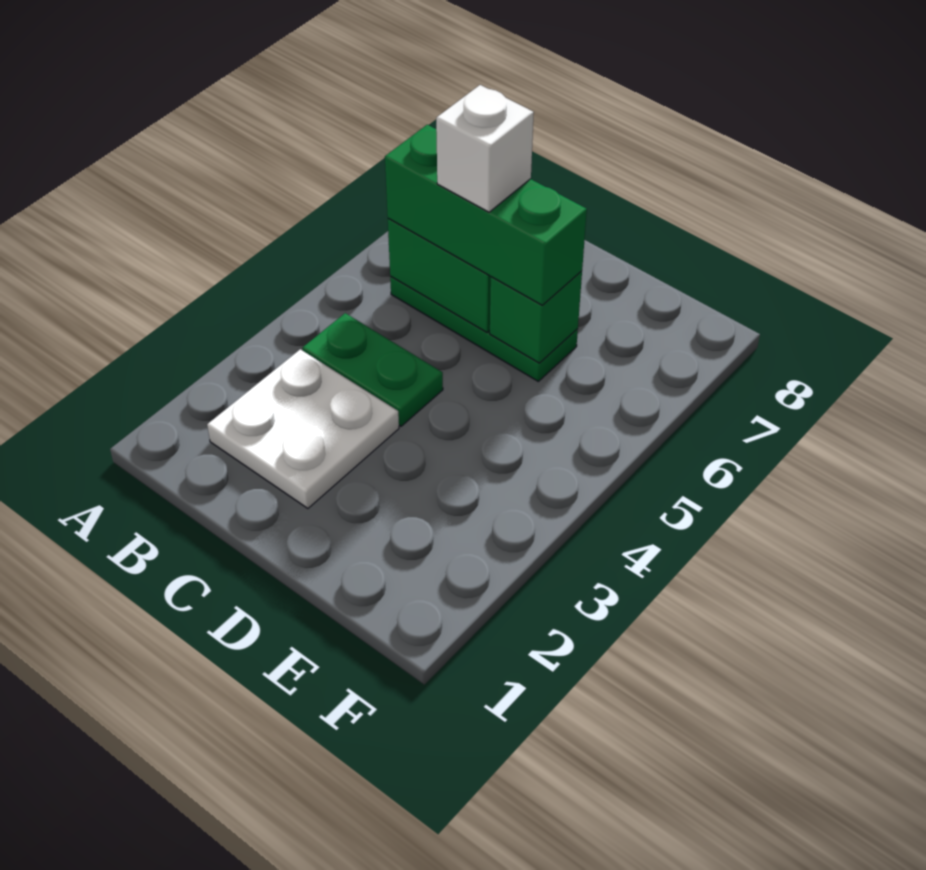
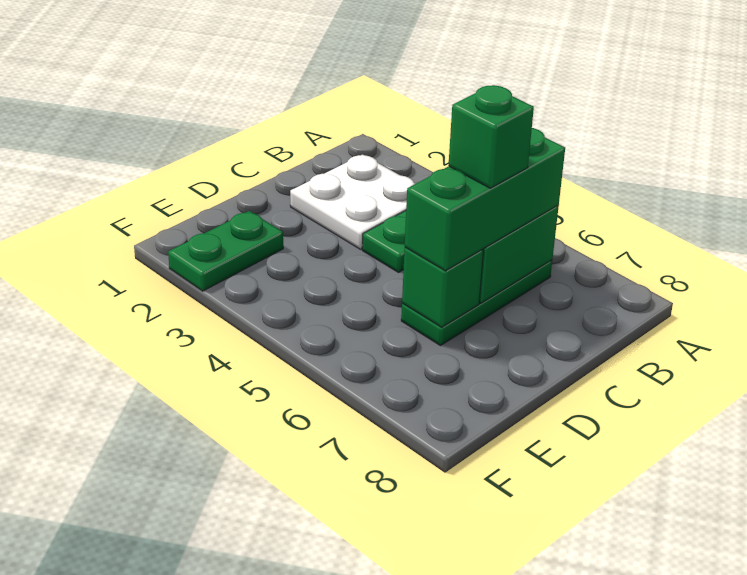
white brick C6 level 4 -> green brick C6 level 4
none -> green plate E2:F2 level 1

